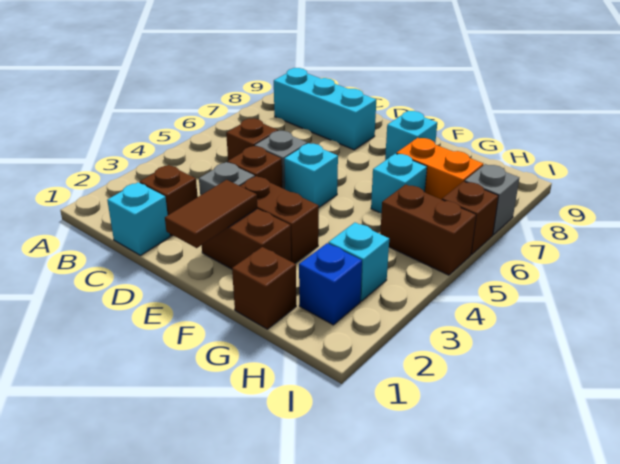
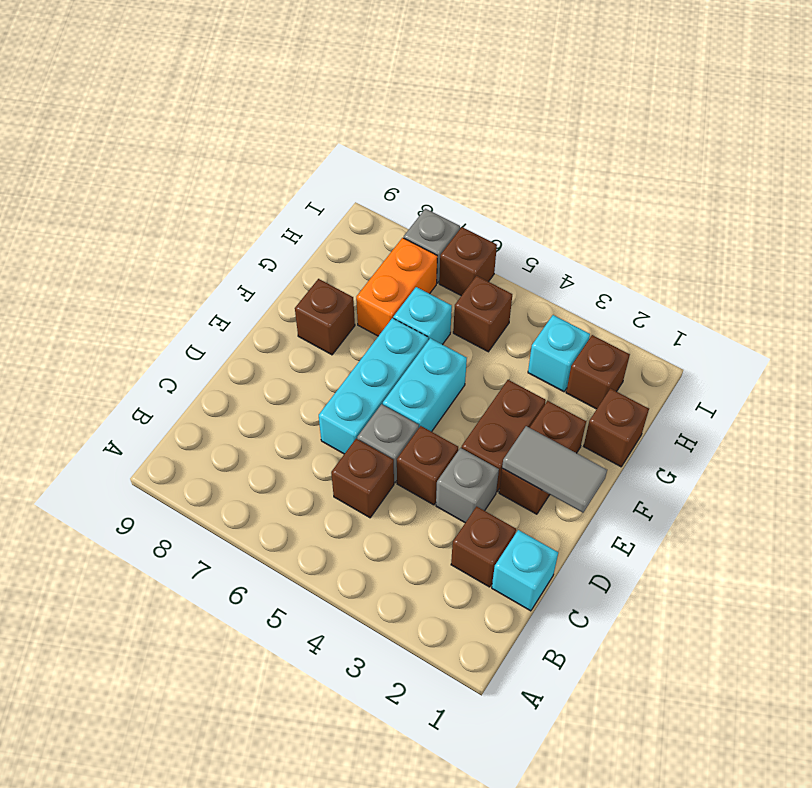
cyan brick B8:D8 level 1 -> cyan brick D6:F6 level 1
brown tile E1:E2 level 2 -> grey tile E1:E2 level 2
cyan brick E5 level 1 -> cyan brick E5:F5 level 1
cyan brick F8 level 1 -> brown brick F8 level 1
blue brick H2 level 1 -> brown brick H2 level 1
brown brick H5:I5 level 1 -> brown brick H5 level 1

